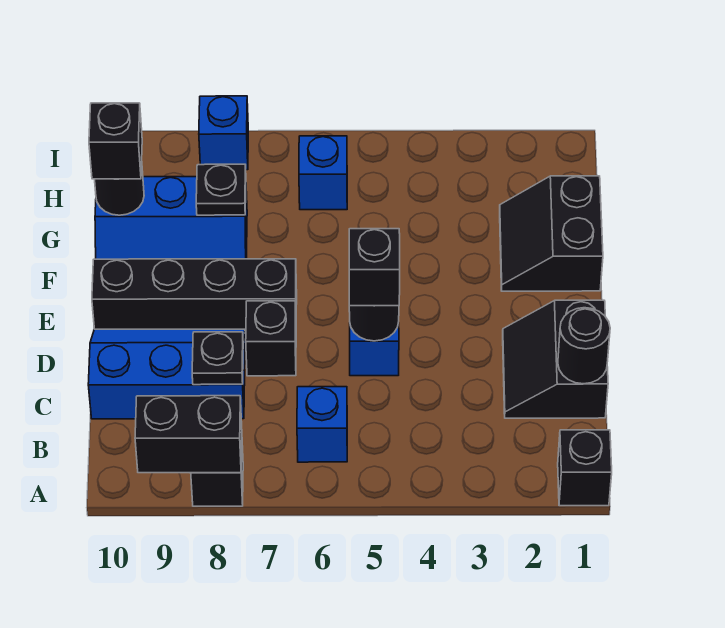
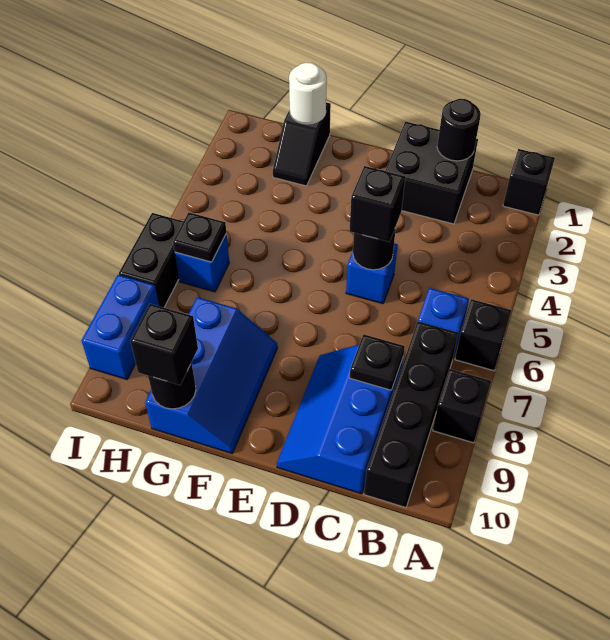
black brick A8:A9 level 2 -> black brick I6:I7 level 1
black slope C1:D2 level 1 top 1 -> black brick C1:D2 level 1
black brick D7 level 1 -> black brick A6 level 1
black brick E7:E10 level 1 -> black brick B7:B10 level 1
black slope F1:G2 level 1 top 1 -> black slope G1:G2 level 1 top 1
none -> white round brick G1 level 2
black plate G8 level 2 -> black plate H6 level 2
blue brick I8 level 1 -> blue brick I8:I9 level 1

